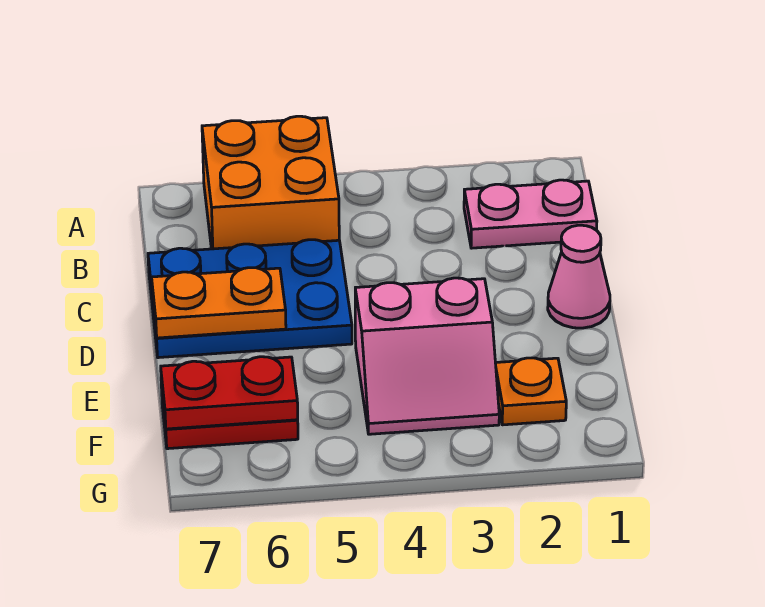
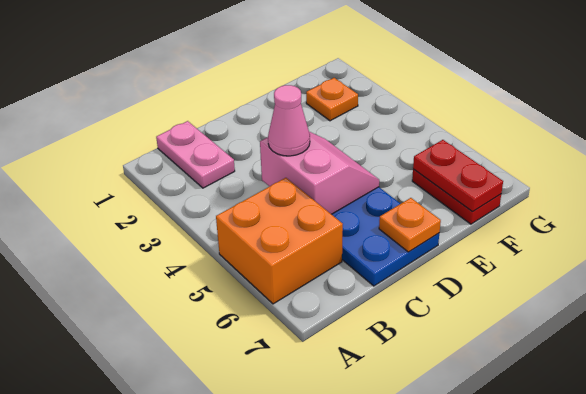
pink cone D1 level 1 -> pink cone C4 level 3
orange plate D6:D7 level 2 -> orange plate D7 level 2
pink slope E3:F4 level 1 top E -> pink slope C4:D5 level 2 top C

